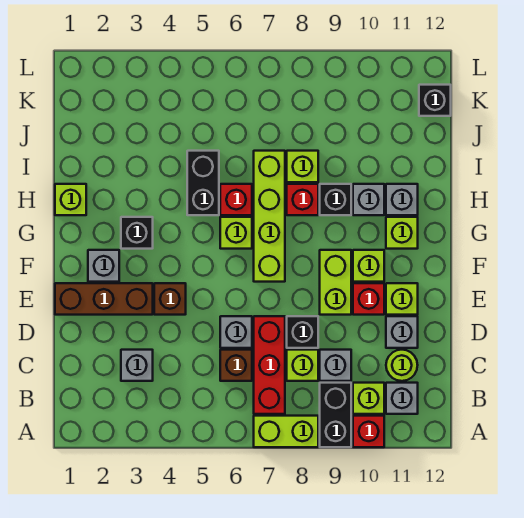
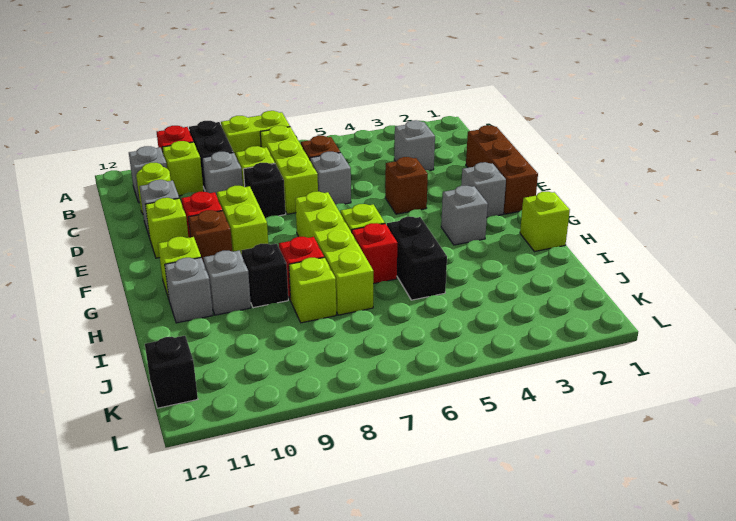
red brick B7:D7 level 1 -> lime brick B7:D7 level 1
brown brick E1:E3 level 1 -> brown brick D1:F1 level 1
lime brick F10 level 1 -> brown brick F10 level 1
black brick G3 level 1 -> grey brick G3 level 1

